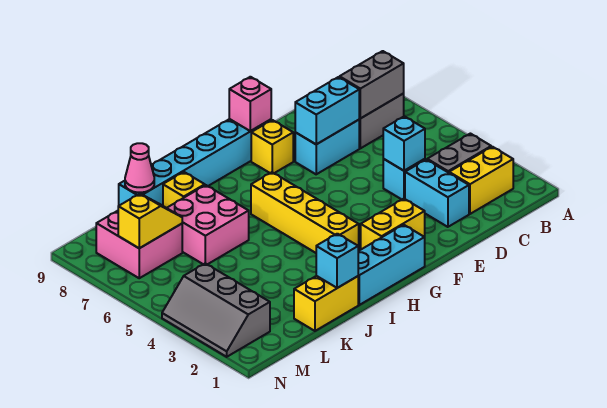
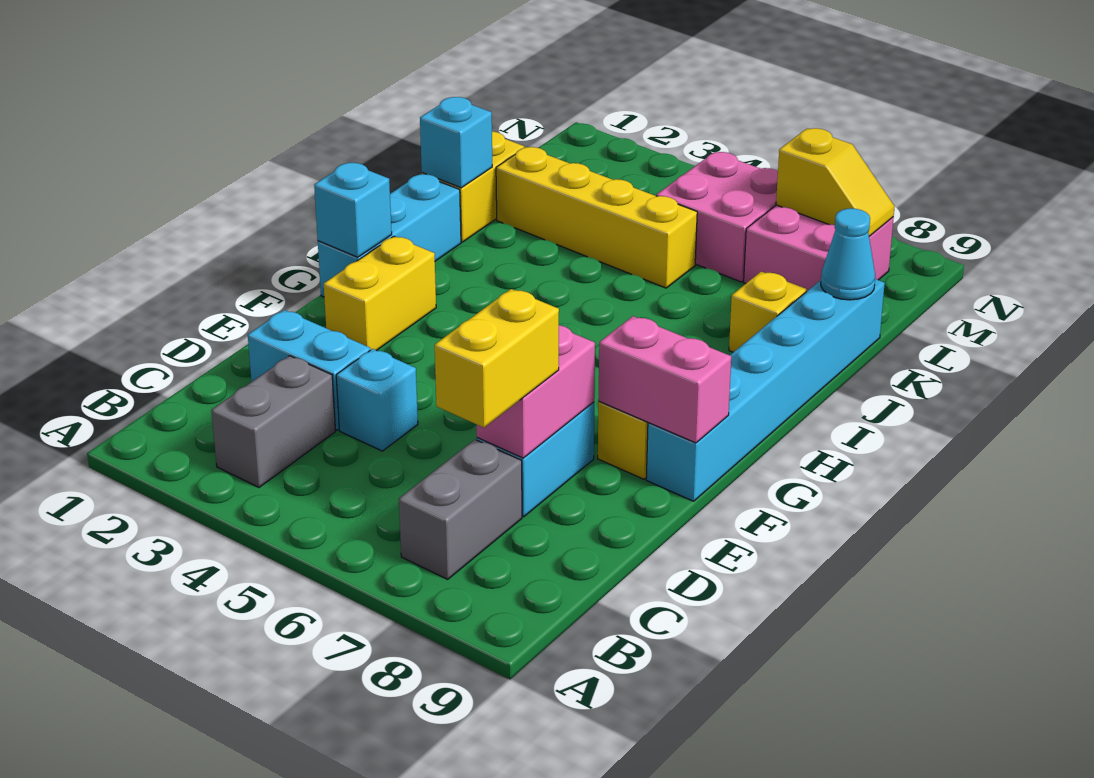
yellow brick B2:C2 level 1 -> yellow brick C7:D7 level 3
grey brick B7:C7 level 2 -> none
cyan brick D4 level 2 -> cyan brick G1 level 2
cyan brick D7:E7 level 2 -> pink brick D7:E7 level 2
pink brick F9 level 2 -> pink brick F8:F9 level 2
yellow brick H3:H6 level 1 -> yellow brick K2:K5 level 1
pink brick J6:K7 level 1 -> pink brick L5:M6 level 1
pink cone K9 level 2 -> cyan cone K9 level 2
yellow slope L7:M7 level 2 top M -> yellow slope M7:M8 level 2 top 7
grey slope M2:N4 level 1 top M -> none

